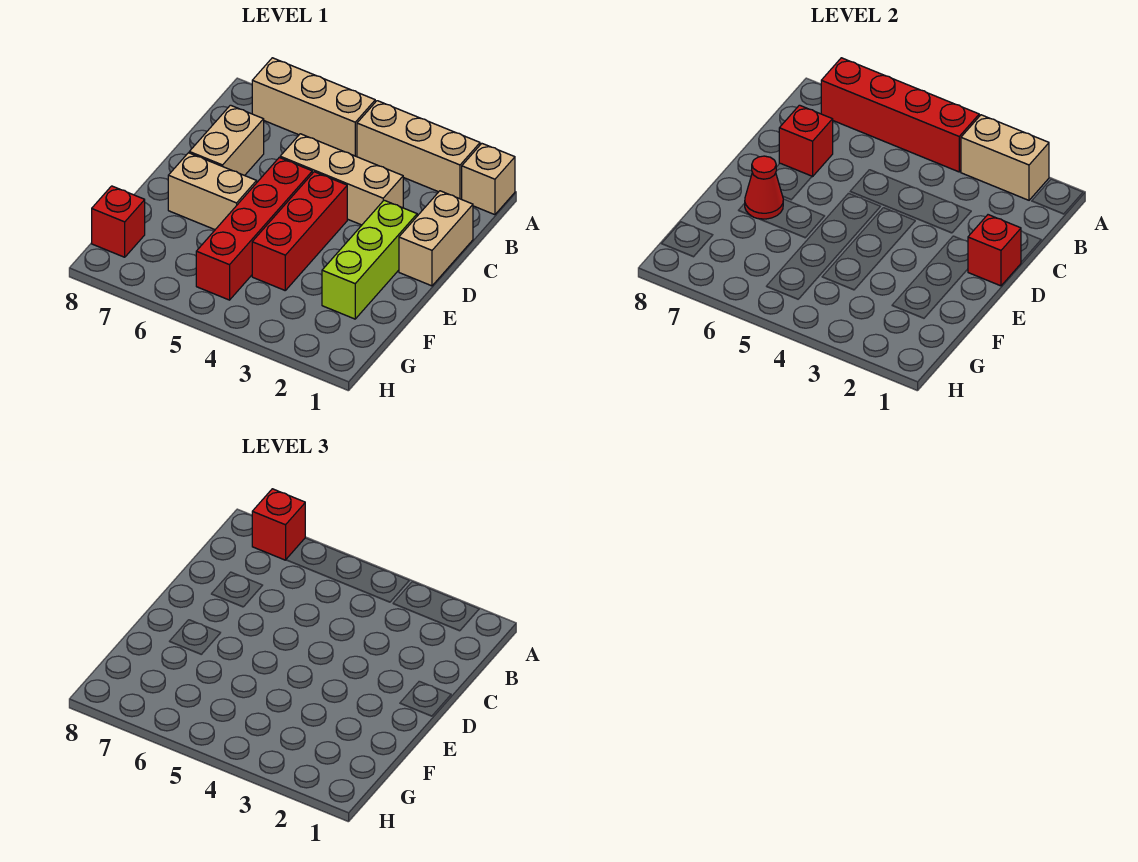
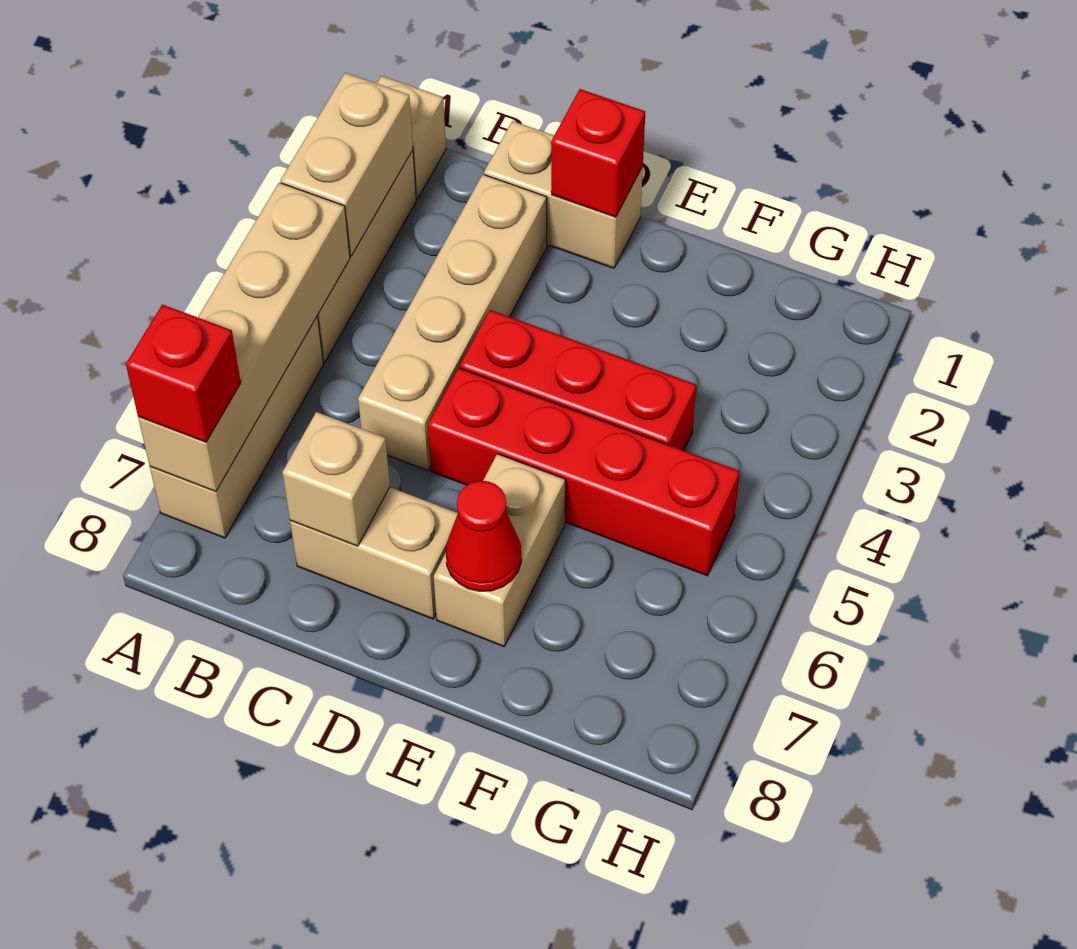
red brick A4:A7 level 2 -> tan brick A4:A7 level 2
tan brick C3:C5 level 1 -> tan brick C2:C5 level 1
red brick C7 level 2 -> tan brick C7 level 2
lime brick D2:F2 level 1 -> none
red brick G8 level 1 -> none

